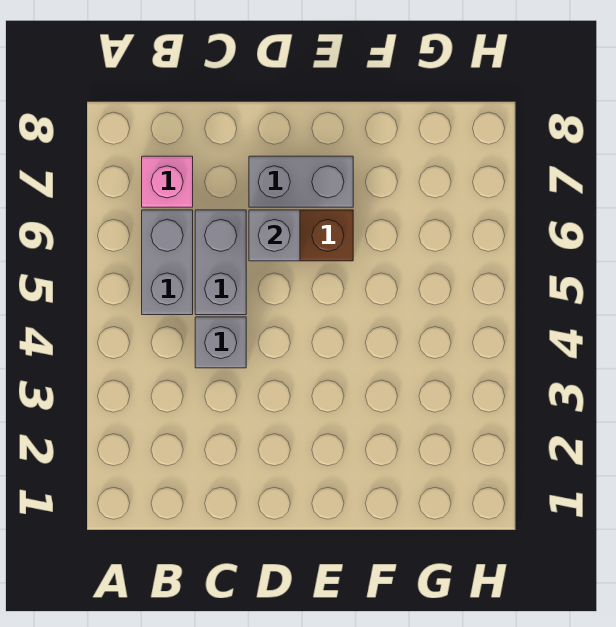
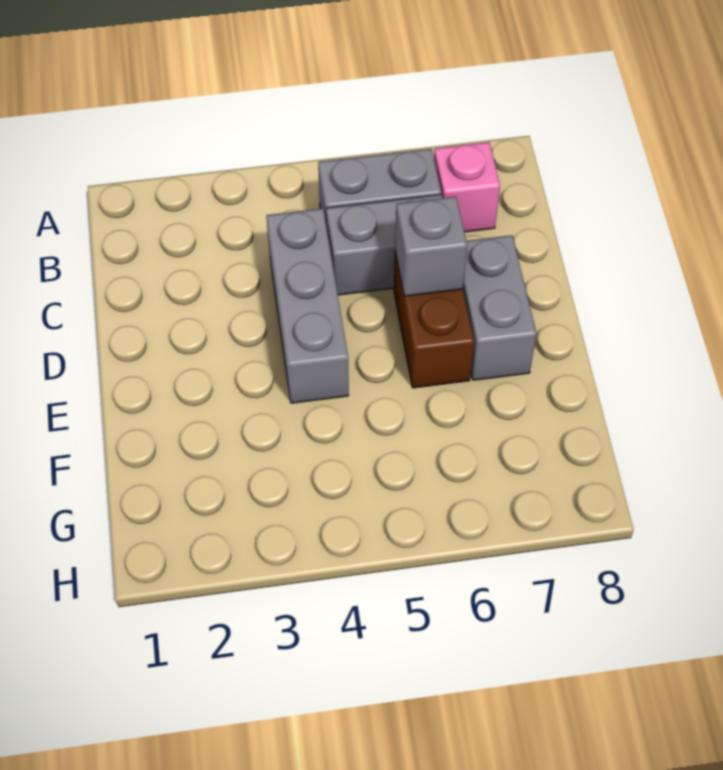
grey brick C4 level 1 -> grey brick C4:E4 level 1

